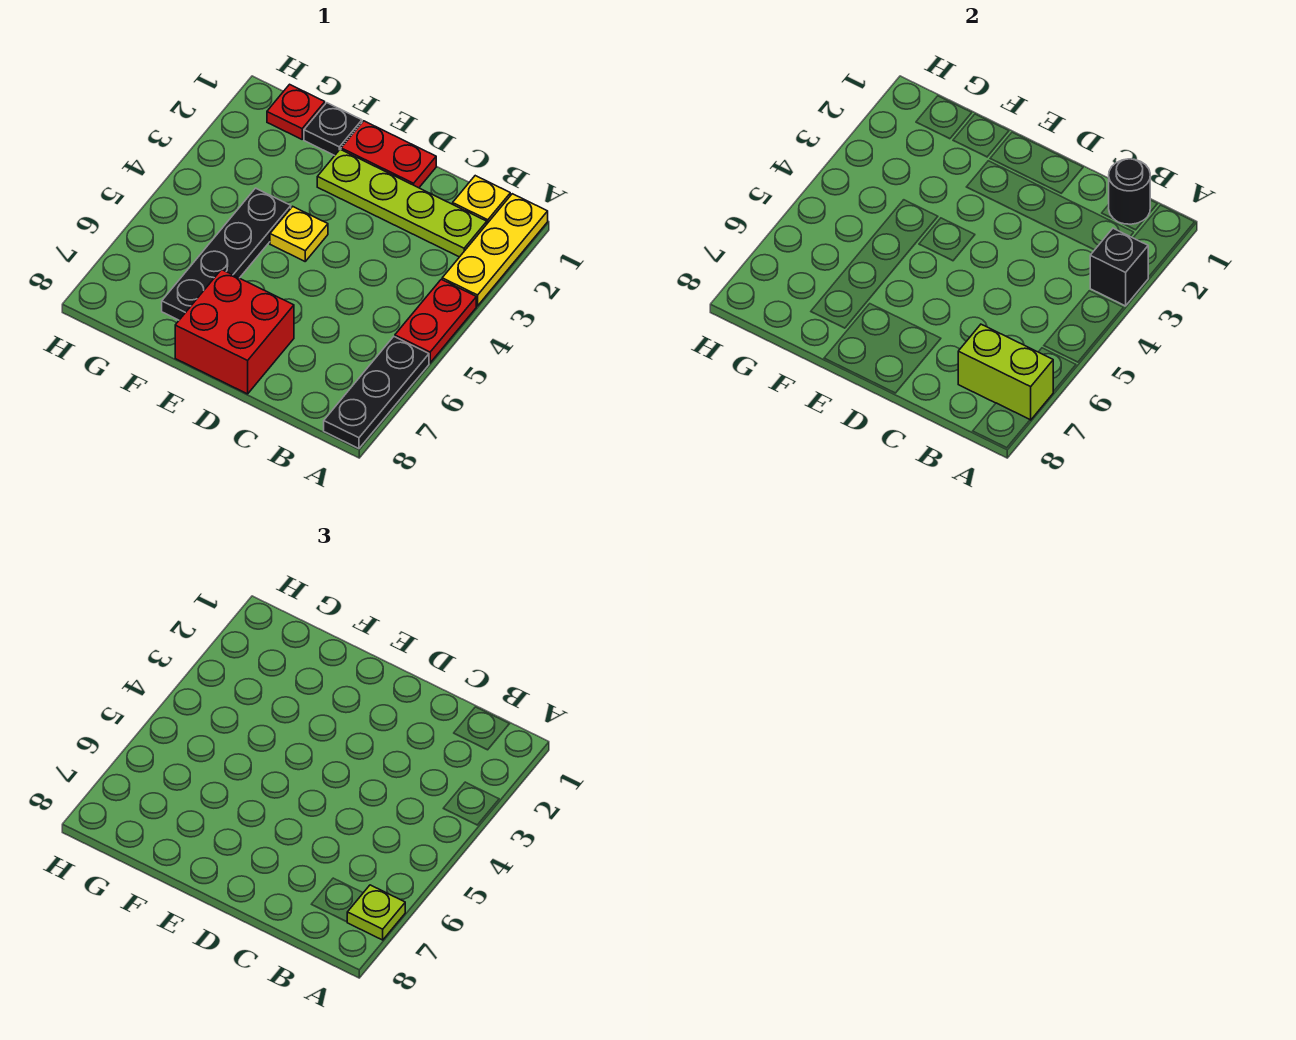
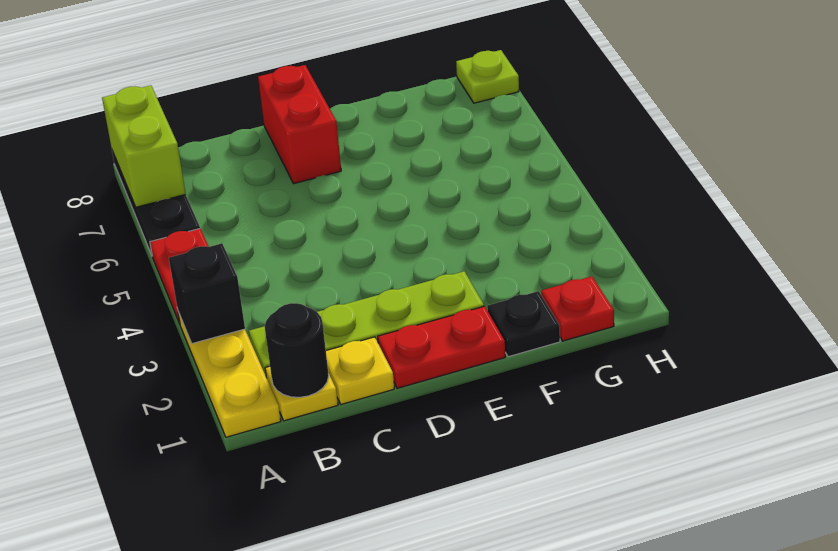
lime brick A7:B7 level 2 -> lime brick A7:A8 level 2
lime plate A7 level 3 -> lime plate H8 level 1
red brick D7:E8 level 1 -> red brick D7:D8 level 1
yellow plate E4 level 1 -> yellow plate C1 level 1
black plate F4:F7 level 1 -> none

